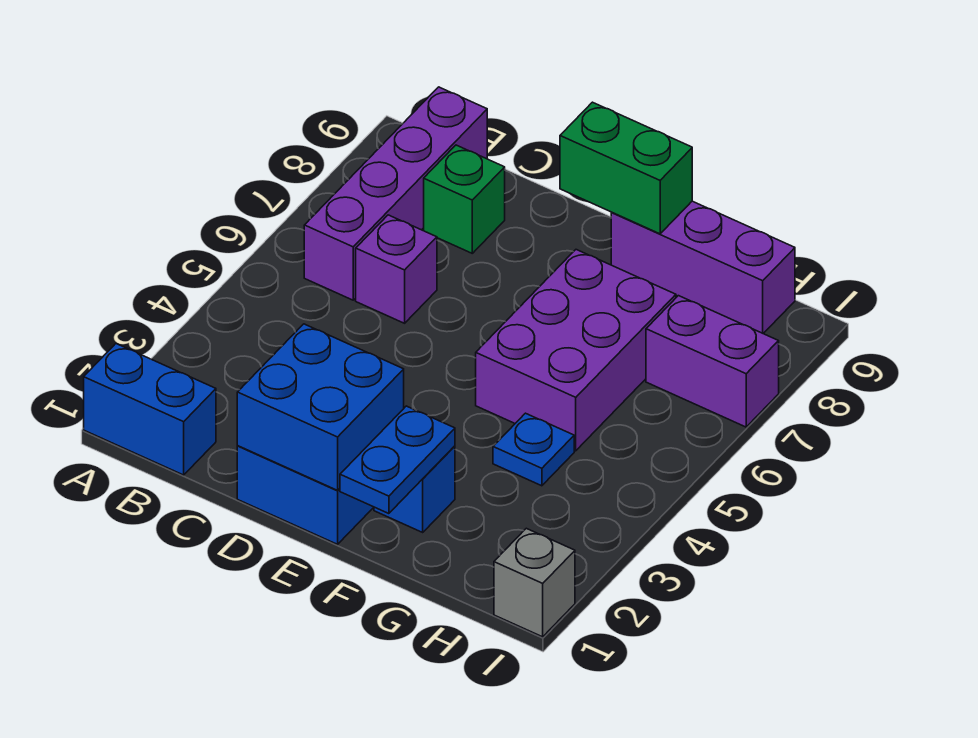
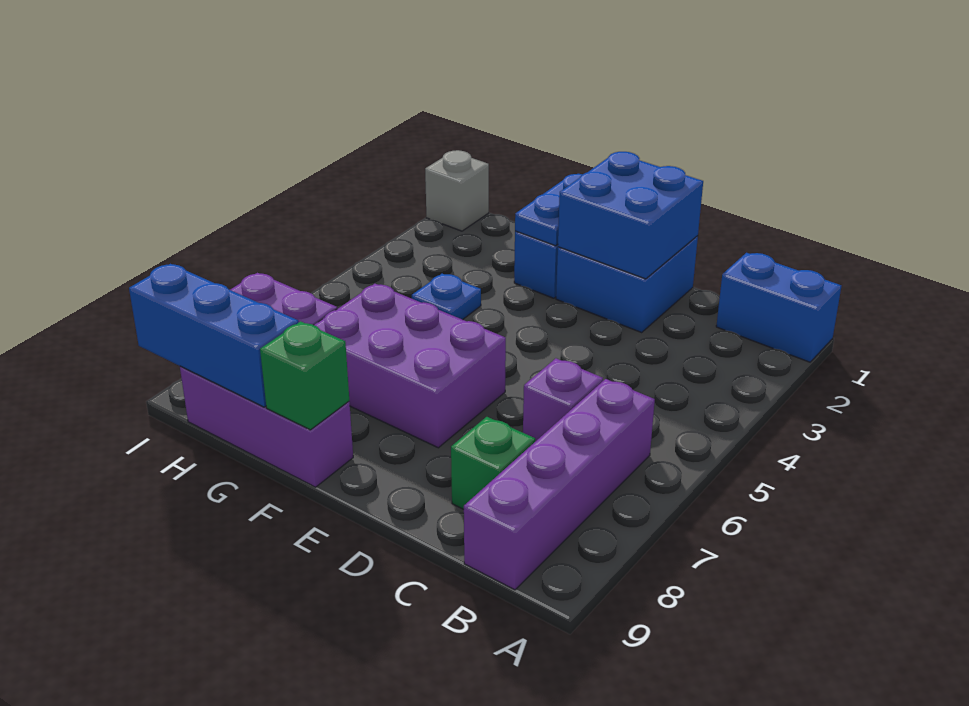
green brick E9:F9 level 2 -> green brick F9 level 2
purple brick F5:G7 level 1 -> purple brick E6:G7 level 1
none -> blue brick G9:I9 level 2

